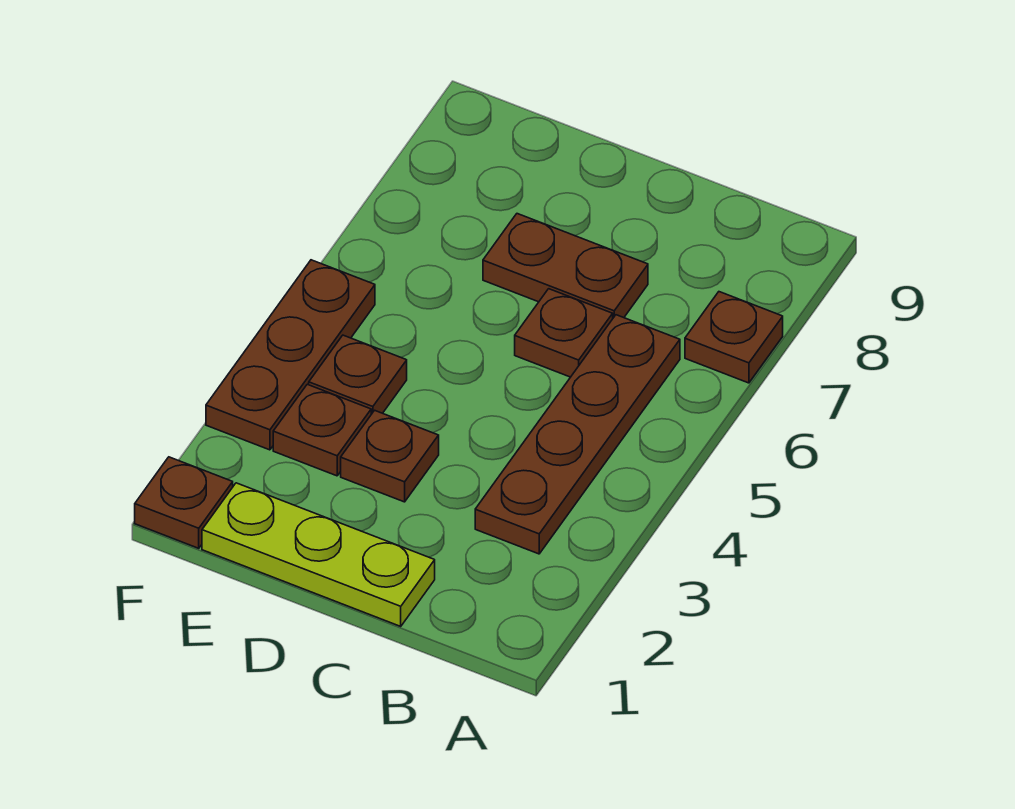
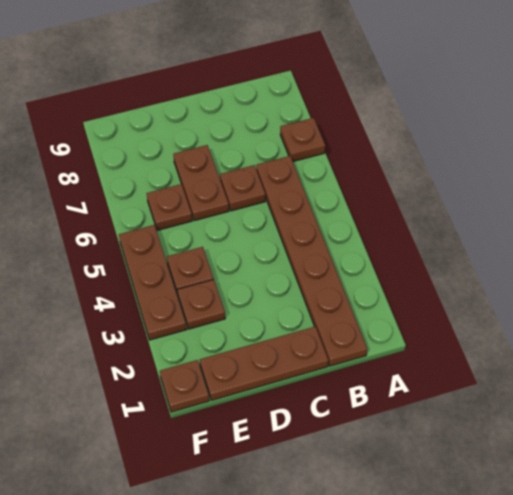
brown plate B3:B6 level 1 -> brown plate B1:B6 level 1
lime plate C1:E1 level 1 -> brown plate C1:E1 level 1
brown plate C7:D7 level 1 -> brown plate D6:D7 level 1
brown plate D3 level 1 -> brown plate E6 level 1

